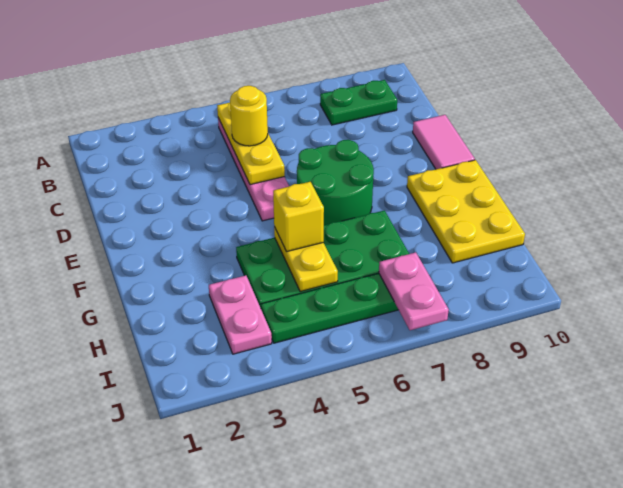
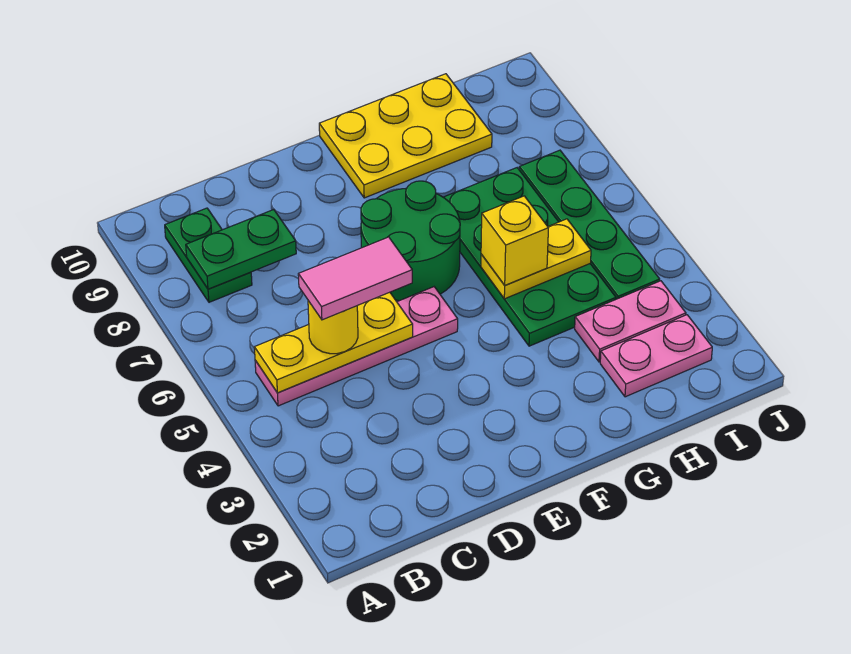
none -> green plate B8:C8 level 2
pink tile D10:E10 level 1 -> pink tile C5:D5 level 4
pink plate I7:J7 level 2 -> pink plate H2:I2 level 1

